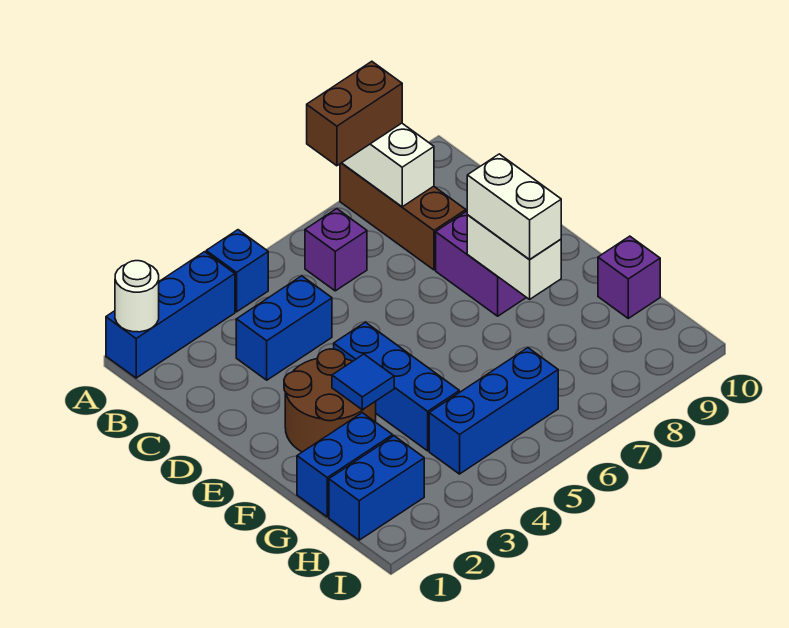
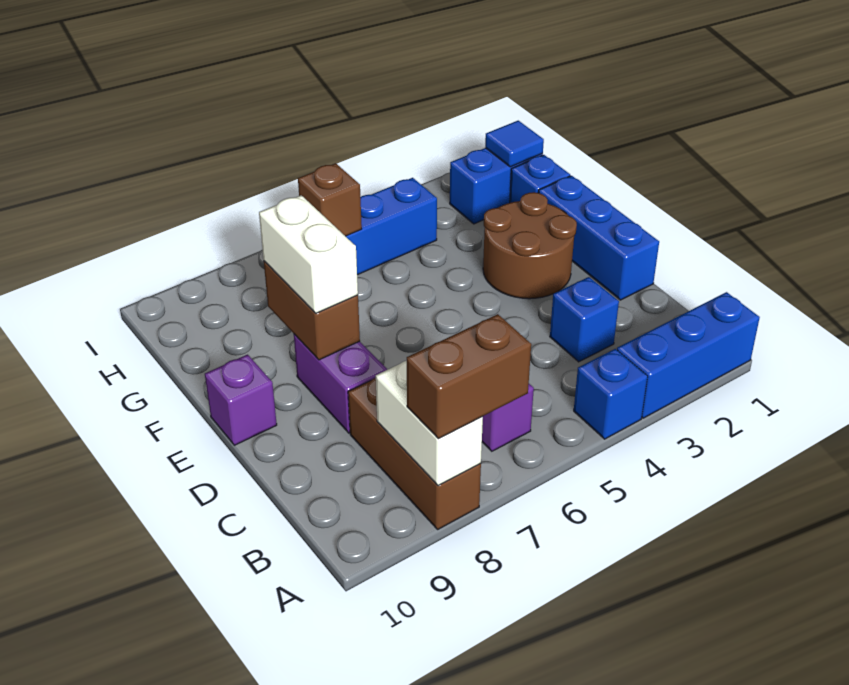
white round brick A1 level 2 -> none
blue brick C3:C4 level 1 -> blue brick C3 level 1
blue brick E4:G4 level 1 -> blue brick D1:F1 level 1
white brick E8:F8 level 2 -> brown brick E8:F8 level 2
blue tile F3 level 2 -> blue tile H1 level 2
blue brick G1:G2 level 1 -> blue brick G1 level 1
purple brick G10 level 1 -> purple brick E10 level 1
none -> brown brick H6 level 2

